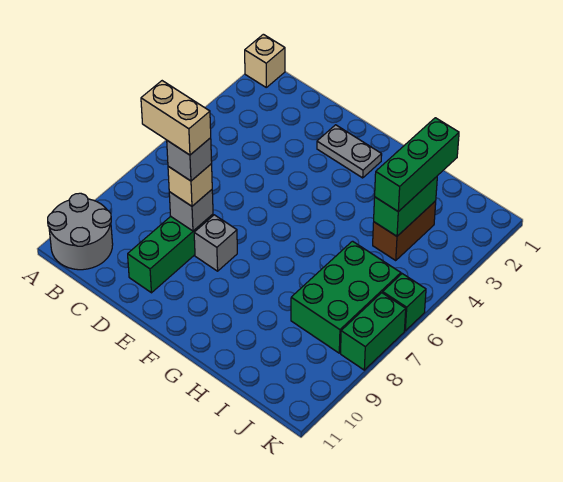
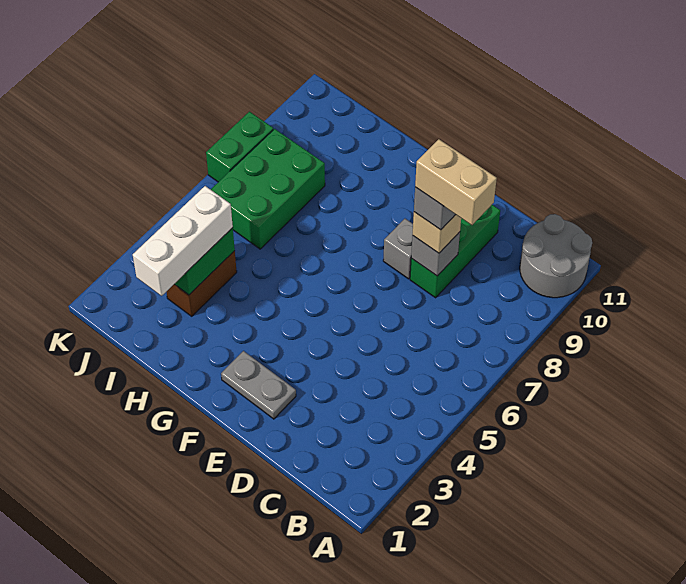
tan brick A1 level 1 -> none
green brick I2:I4 level 3 -> white brick I2:I4 level 3
green brick K6 level 1 -> none

